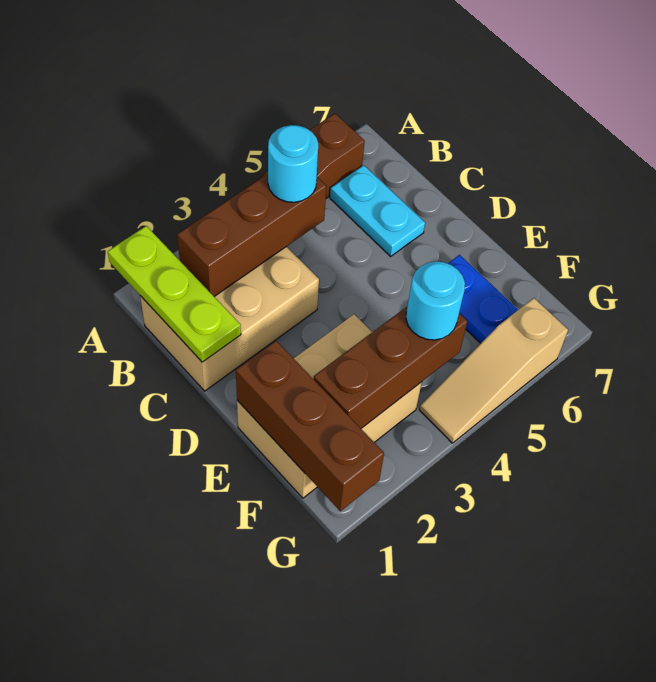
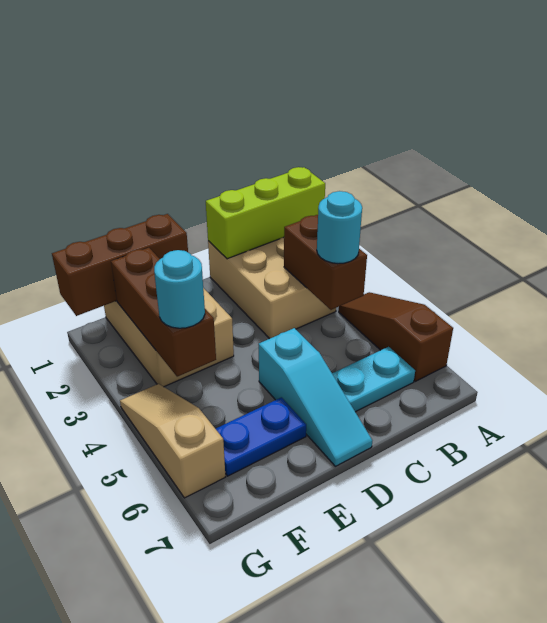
lime plate A1:C1 level 2 -> lime brick A1:C1 level 2
brown brick B2:B4 level 2 -> brown brick B3:B4 level 2
none -> cyan slope D5:D7 level 1 top 5

